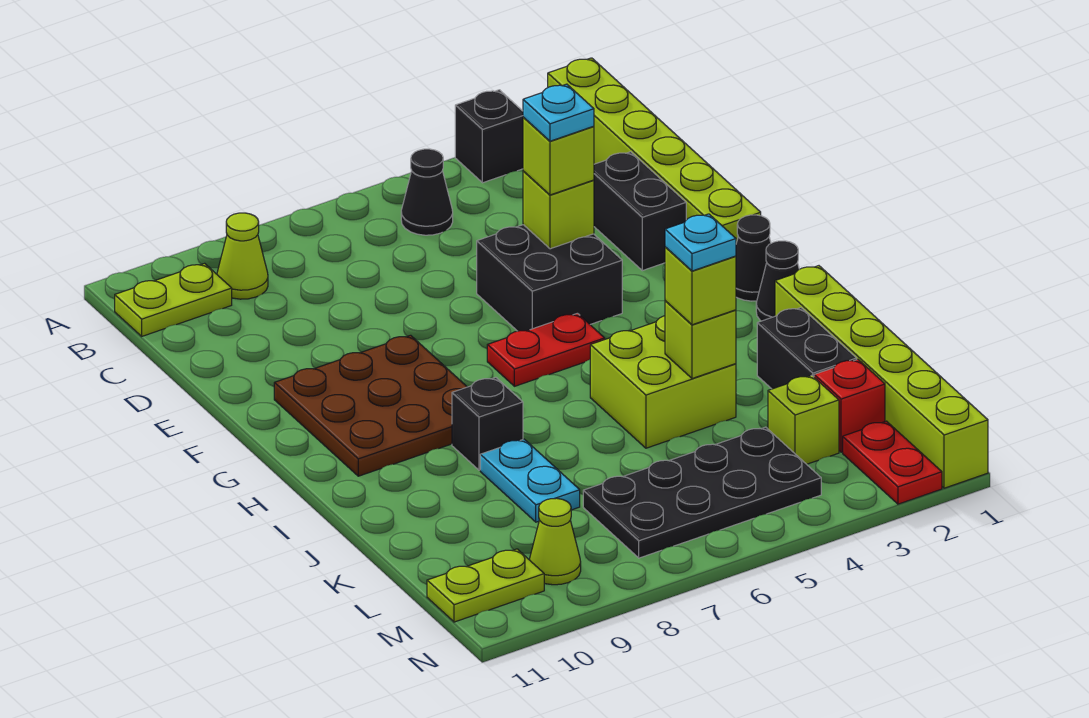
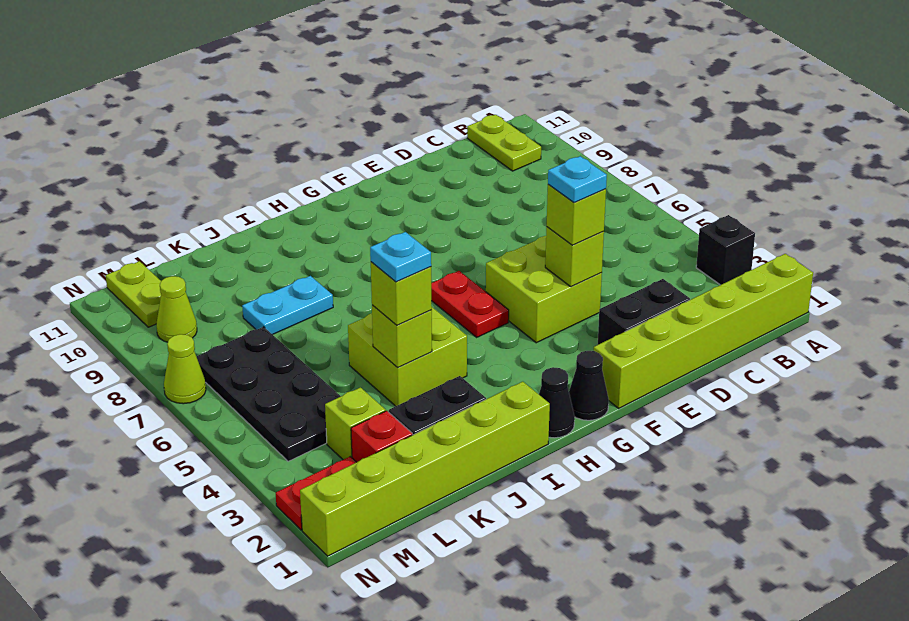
black cone B5 level 1 -> none
lime cone B9 level 1 -> lime cone N7 level 1
black brick E4:F5 level 1 -> lime brick E4:F5 level 1
brown plate F8:H10 level 1 -> none
black brick I8 level 1 -> none

